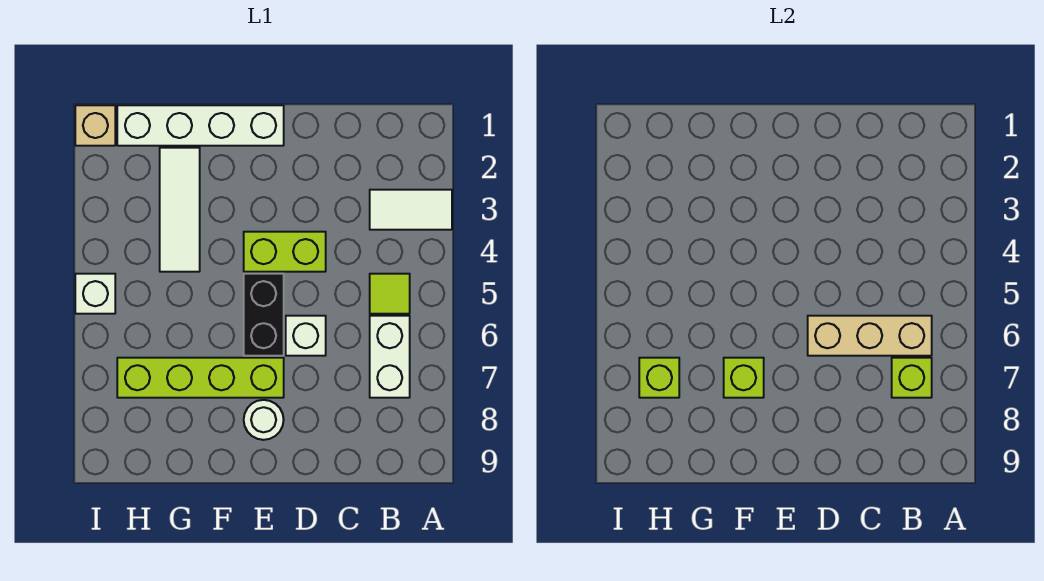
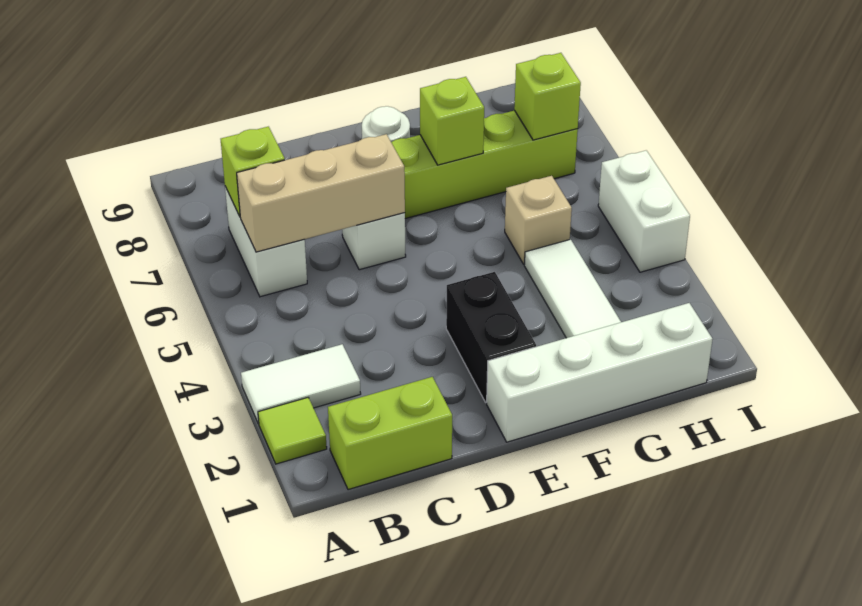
lime tile B5 level 1 -> lime tile A2 level 1
lime brick D4:E4 level 1 -> lime brick B1:C1 level 1
black brick E5:E6 level 1 -> black brick E2:E3 level 1
tan brick I1 level 1 -> tan brick G5 level 1
white brick I5 level 1 -> white brick I4:I5 level 1

